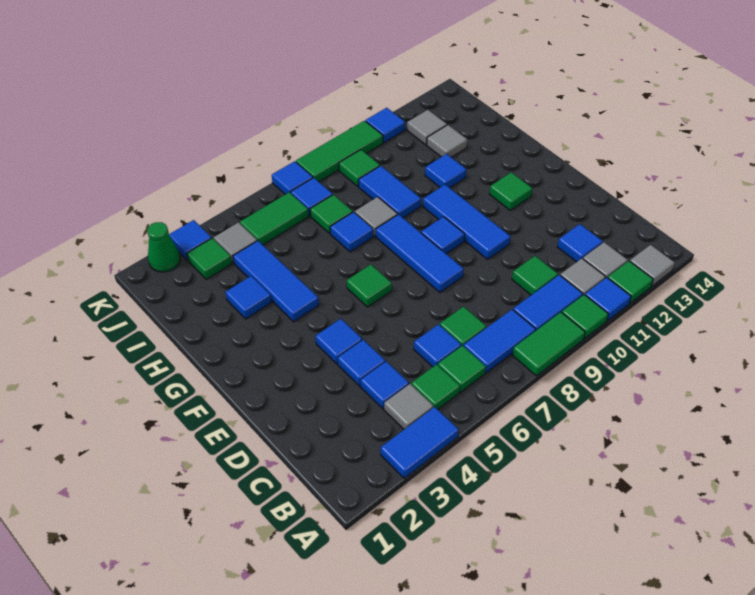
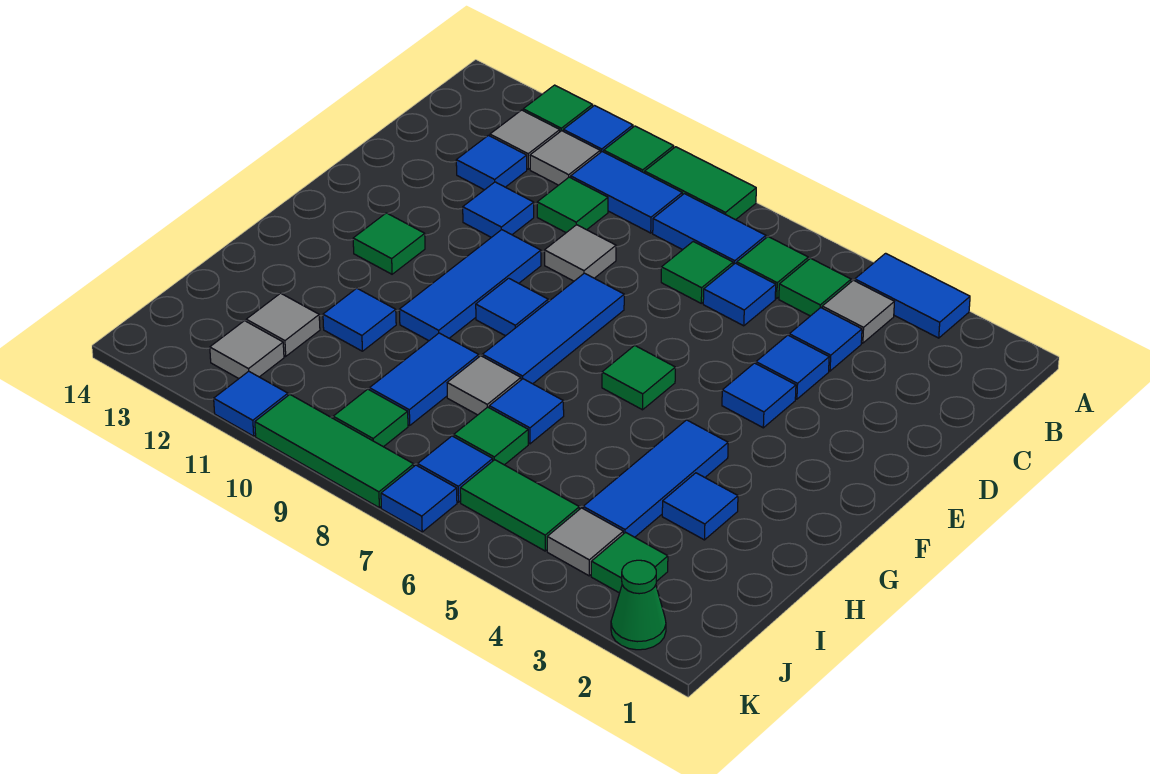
grey tile A13 level 1 -> grey tile D9 level 1
blue tile K3 level 1 -> blue tile D11 level 1

